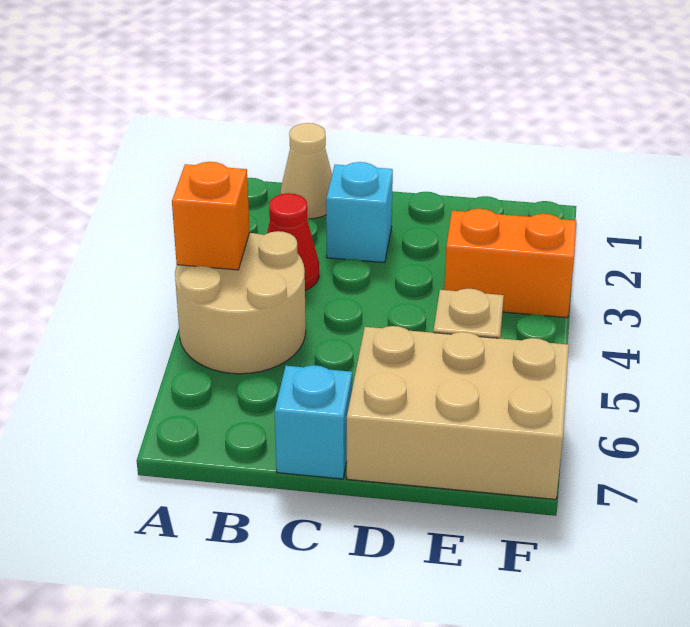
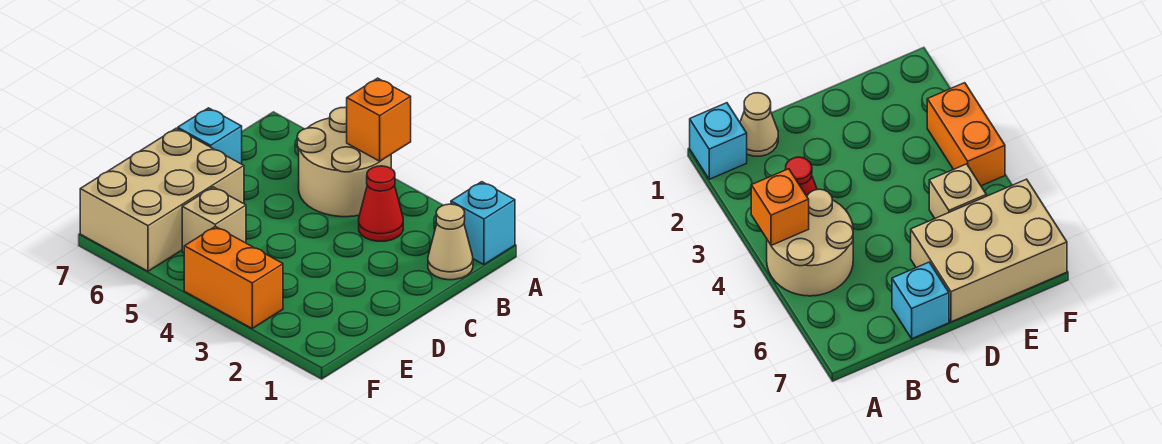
cyan brick C2 level 1 -> cyan brick A1 level 1
orange brick E3:F3 level 1 -> orange brick F3:F4 level 1

